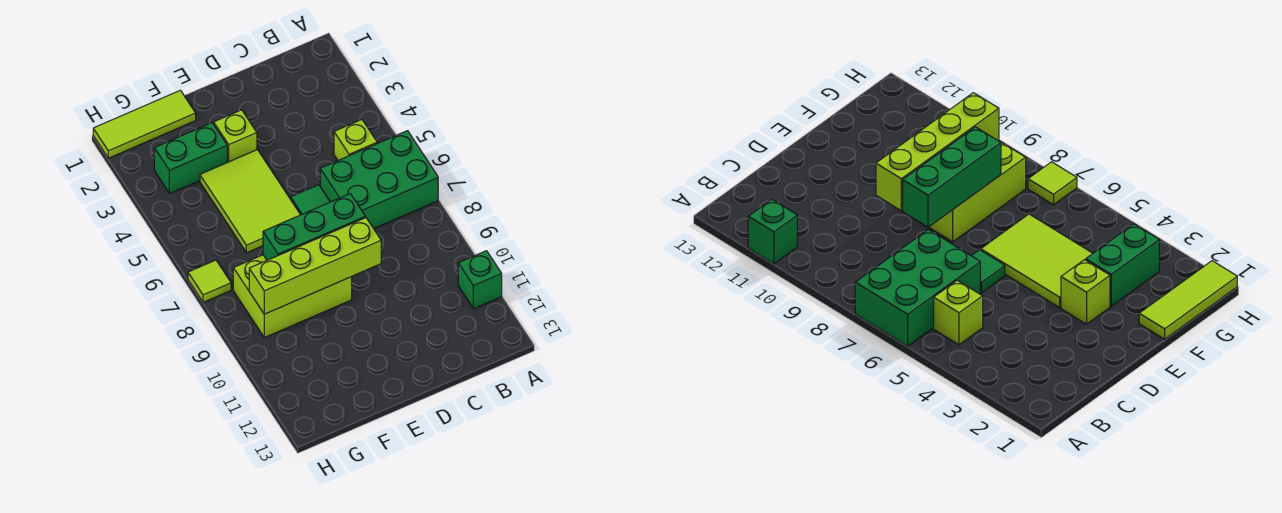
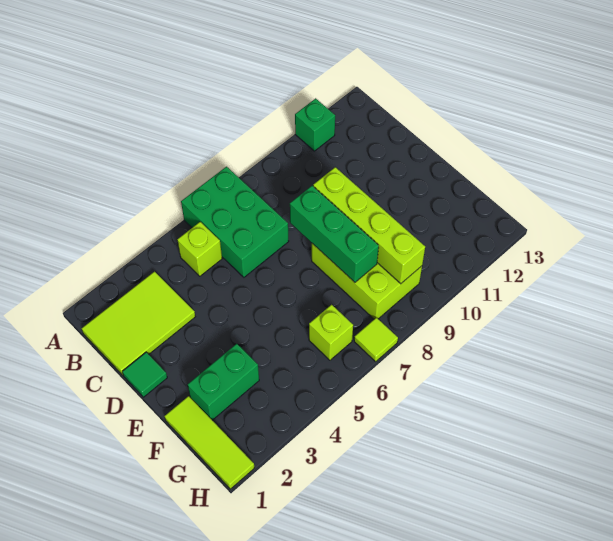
green tile D6 level 1 -> green tile D1 level 1
lime brick E3 level 1 -> lime brick G6 level 1
lime tile E4:F6 level 1 -> lime tile B1:C3 level 1
green brick F3:G3 level 1 -> green brick F2:F3 level 1

